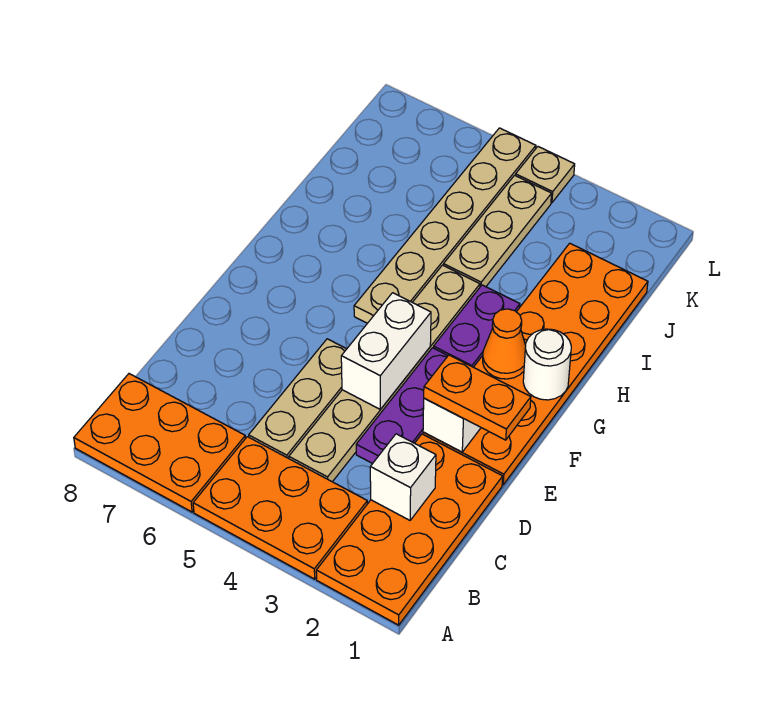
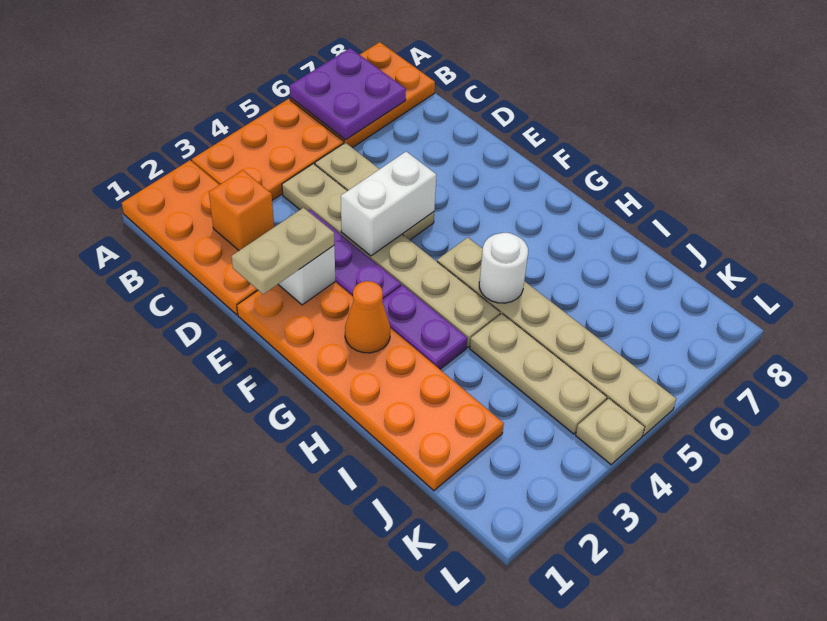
none -> purple plate A6:B7 level 2
white brick C2 level 2 -> orange brick C2 level 2
orange plate E1:E2 level 3 -> tan plate E1:E2 level 3
white brick E4:F4 level 2 -> white brick E4:E5 level 2
white round brick G1 level 2 -> white round brick H5 level 2

